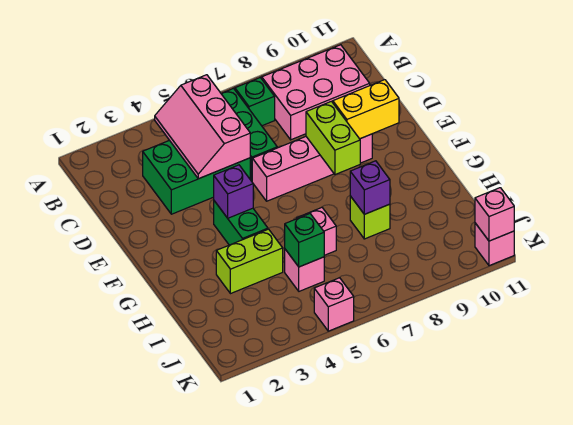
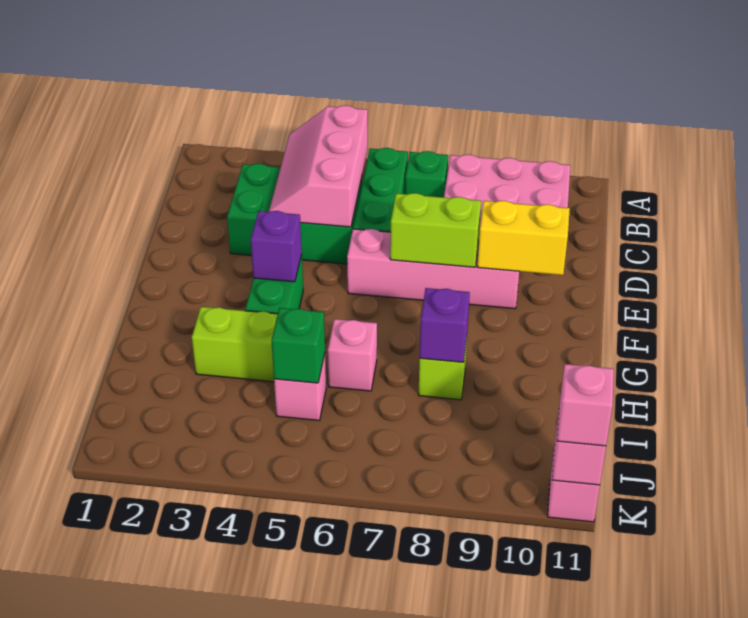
lime brick E8:F8 level 2 -> lime brick E7:E8 level 2
pink brick K5 level 1 -> pink brick K11 level 3

